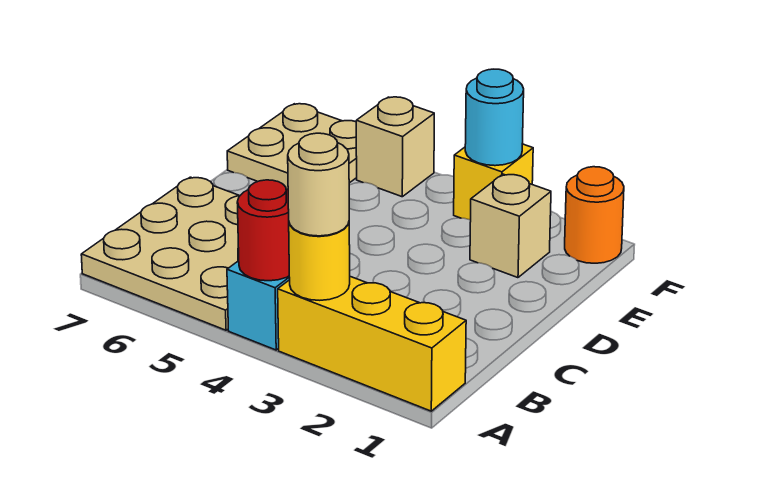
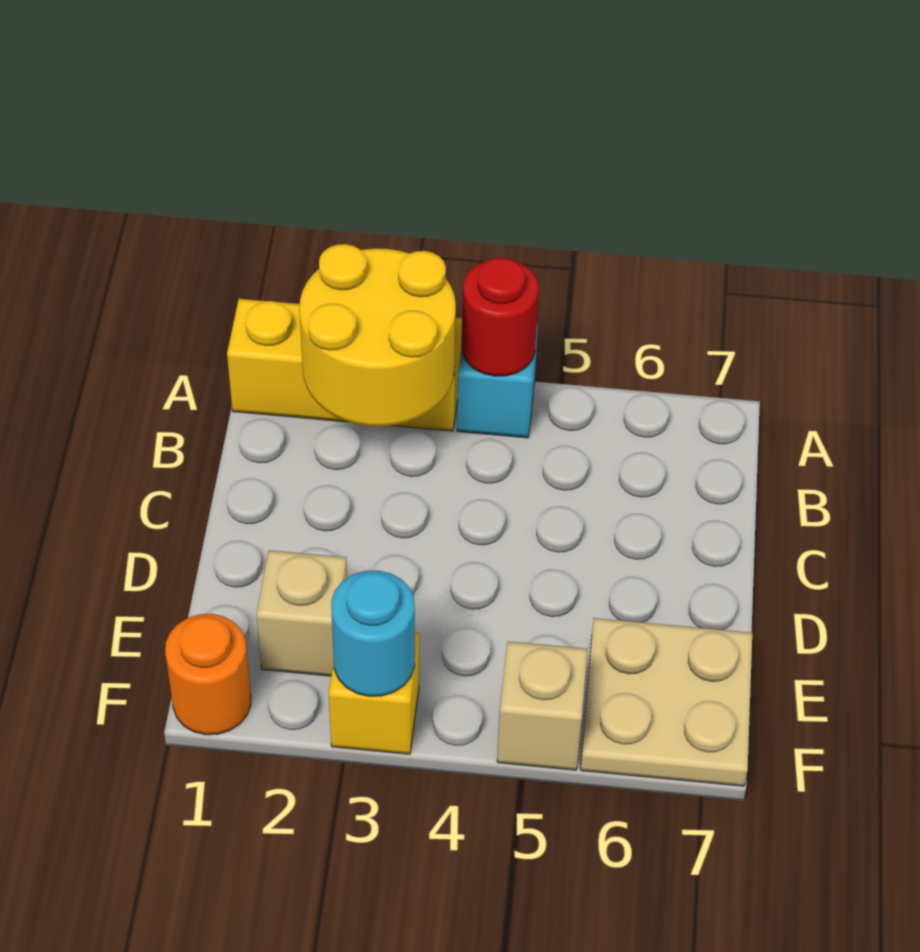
yellow round brick A3 level 2 -> yellow round brick A2:B3 level 2
tan round brick A3 level 3 -> none
tan plate A5:C7 level 1 -> none

